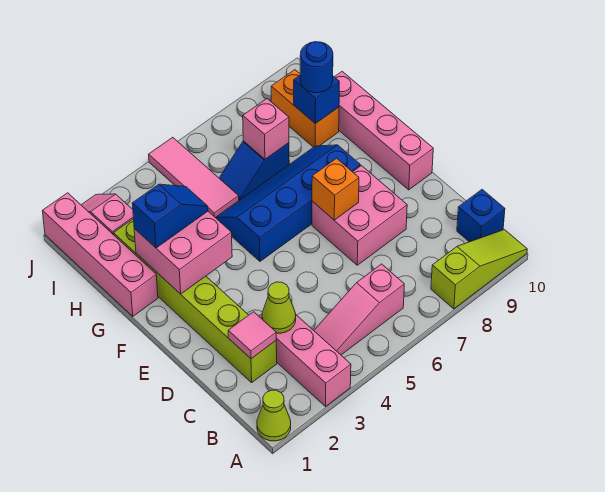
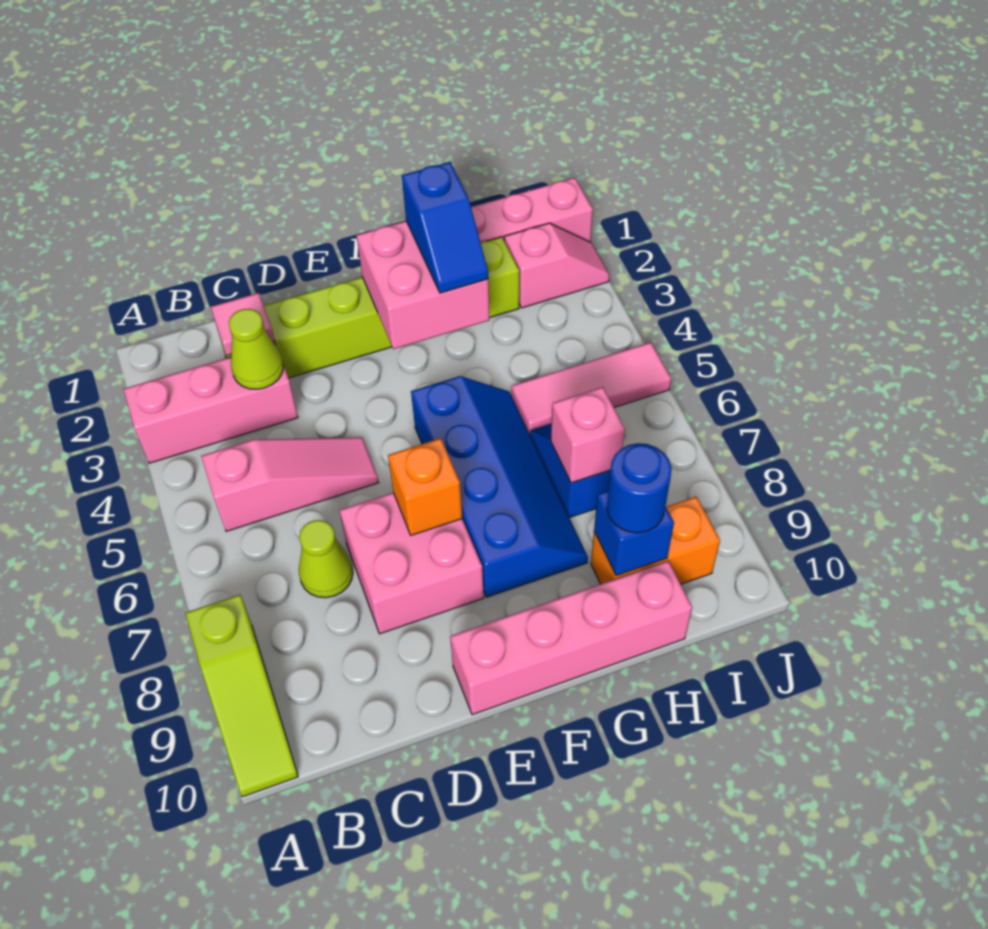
lime cone A1 level 1 -> lime cone C7 level 1
pink slope B4:B6 level 1 top 6 -> pink slope B5:D5 level 1 top B
blue brick B10 level 1 -> none

